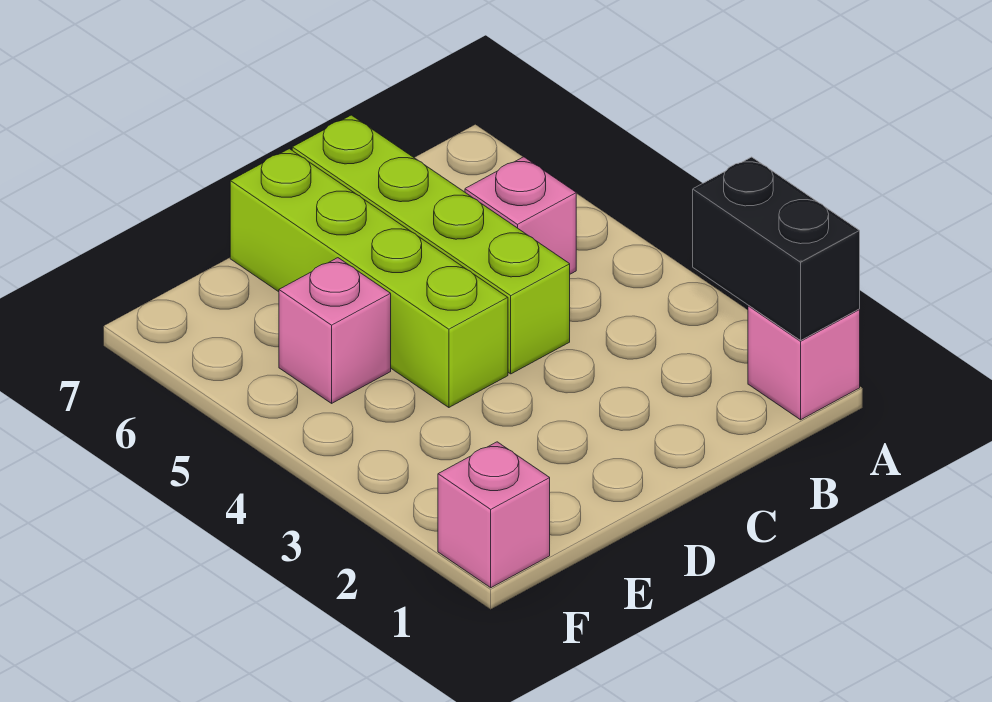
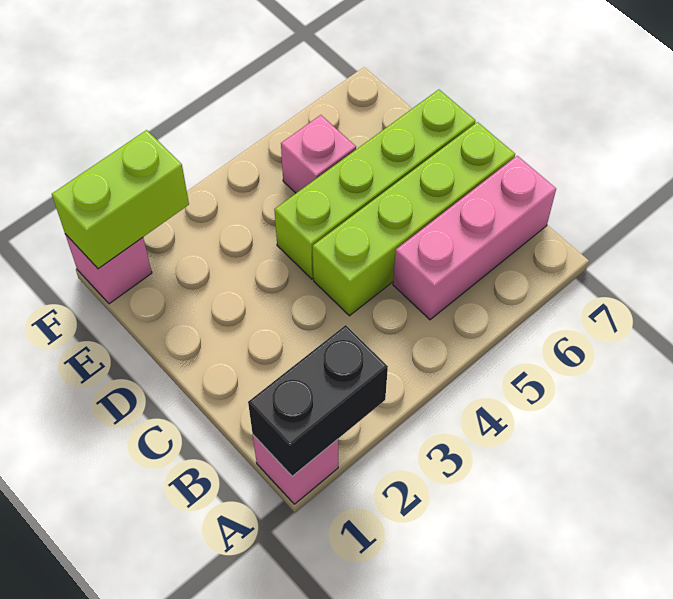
pink brick B5 level 1 -> pink brick B5:B7 level 1
none -> lime brick F1:F2 level 2

